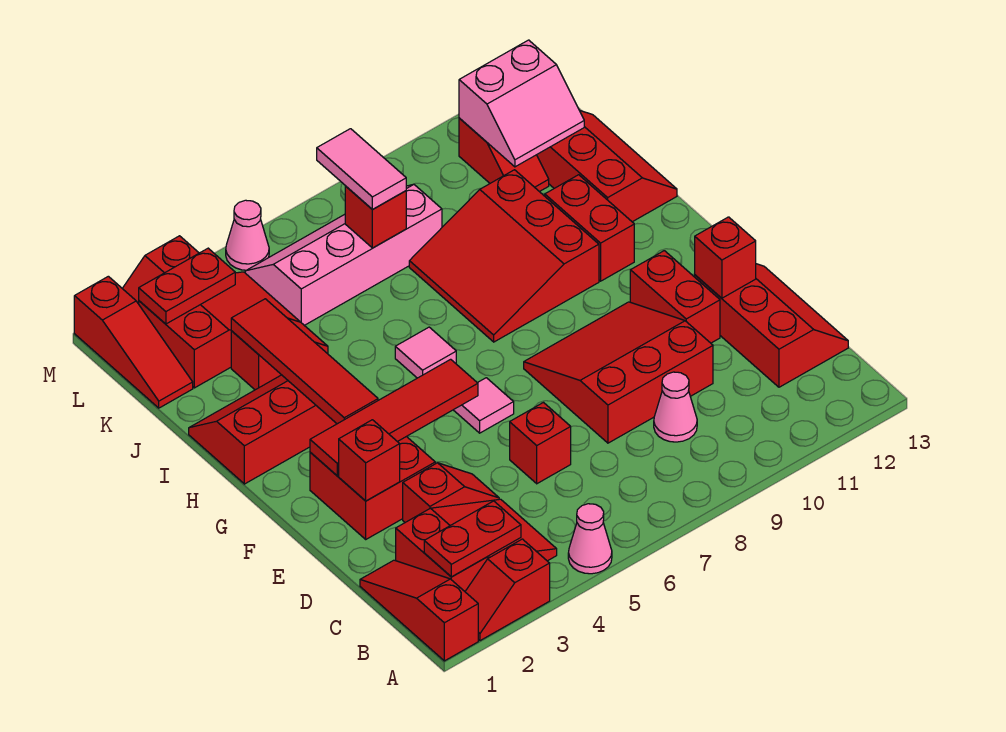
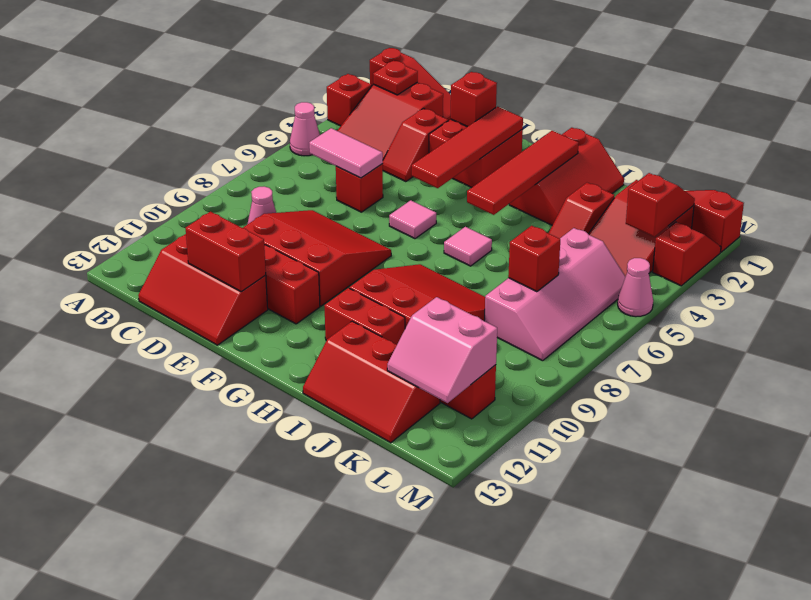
red plate B2:B3 level 2 -> red plate B2 level 2
red slope D8:F10 level 1 top D -> red slope D8:F10 level 1 top 10
red brick E12 level 2 -> red brick D12:E12 level 2
red tile G3:J3 level 2 -> red tile H2:H5 level 2
pink tile K7:L7 level 3 -> pink tile C6:D6 level 2
pink slope K11:L12 level 2 top L -> pink slope K11:L12 level 2 top 11
red plate L2:L3 level 2 -> red slope L2:L3 level 2 top 3

